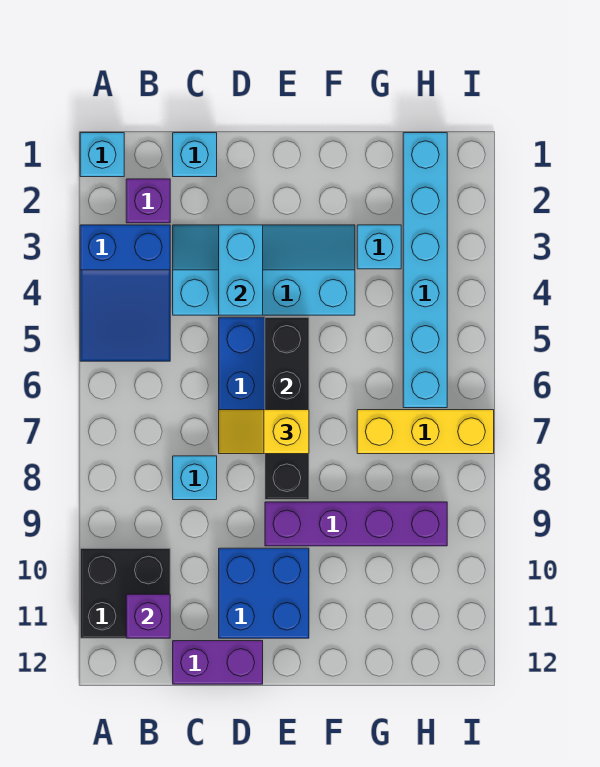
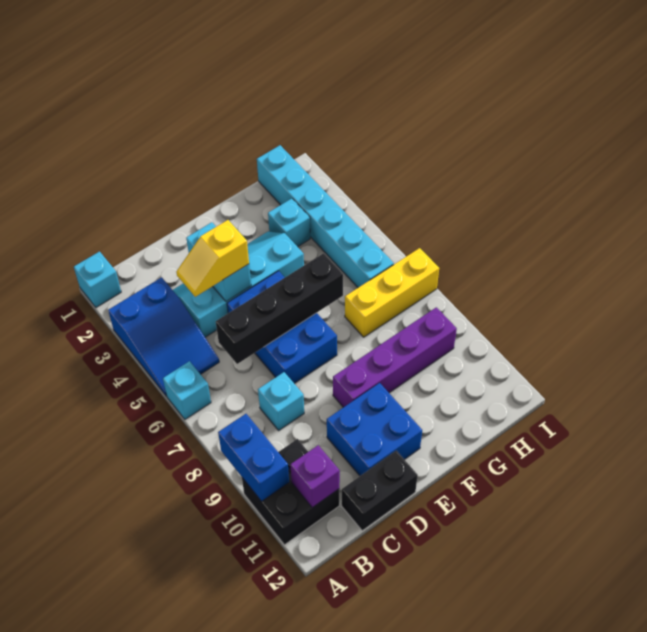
none -> blue brick A9:A10 level 2
purple brick B2 level 1 -> none
cyan brick C1 level 1 -> cyan brick A6 level 1
purple brick C12:D12 level 1 -> black brick C12:D12 level 1
yellow slope D7:E7 level 3 top E -> yellow slope C4:D4 level 3 top D
black brick E5:E8 level 2 -> black brick C6:F6 level 2

